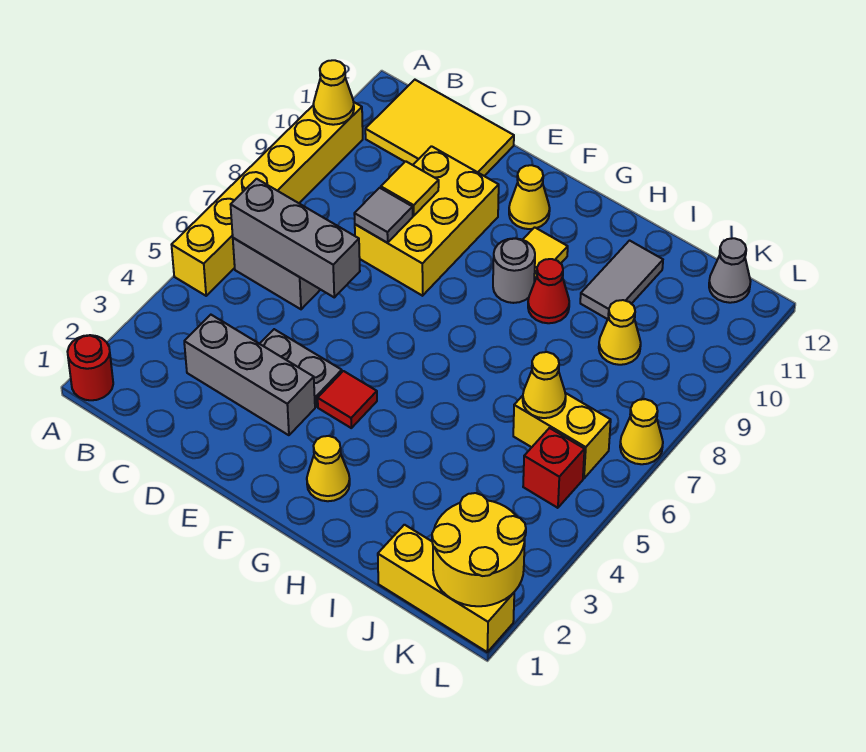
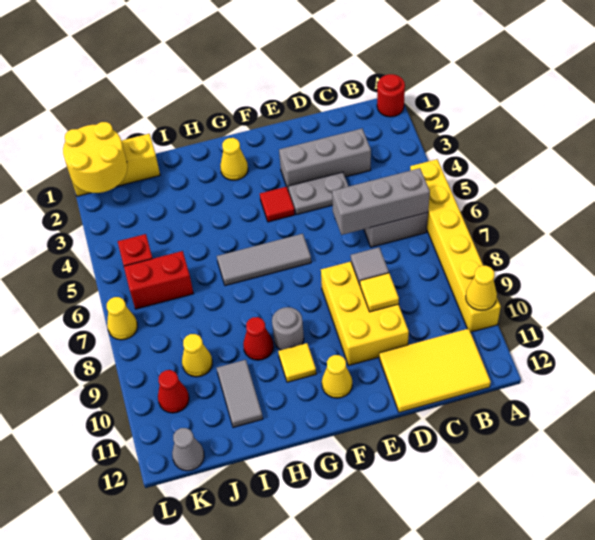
none -> grey tile F6:H6 level 1
yellow brick J6:K6 level 1 -> red brick J6:K6 level 1
yellow cone J6 level 2 -> none
none -> red cone K10 level 1

